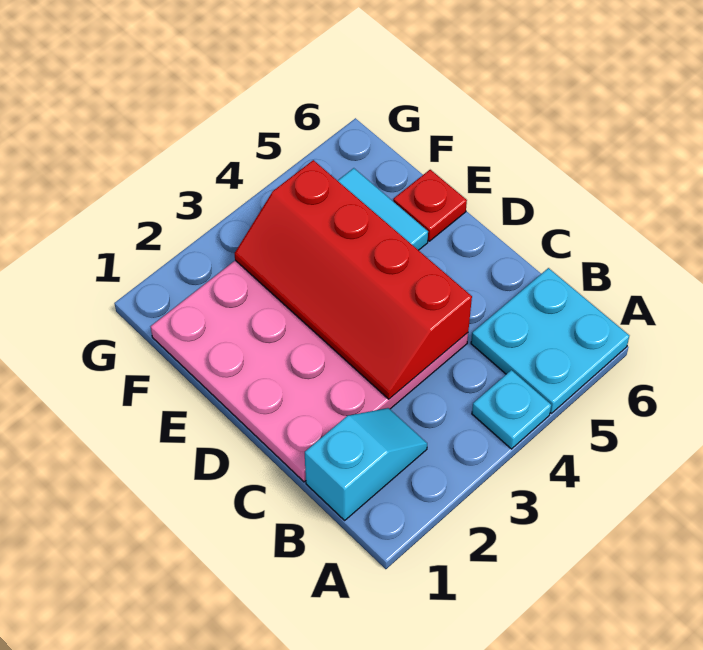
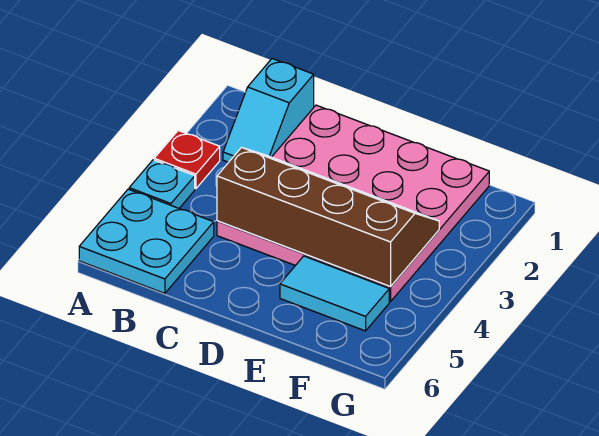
red slope C3:F4 level 2 top 4 -> brown slope C3:F4 level 2 top 4
red plate E6 level 1 -> red plate A3 level 1

